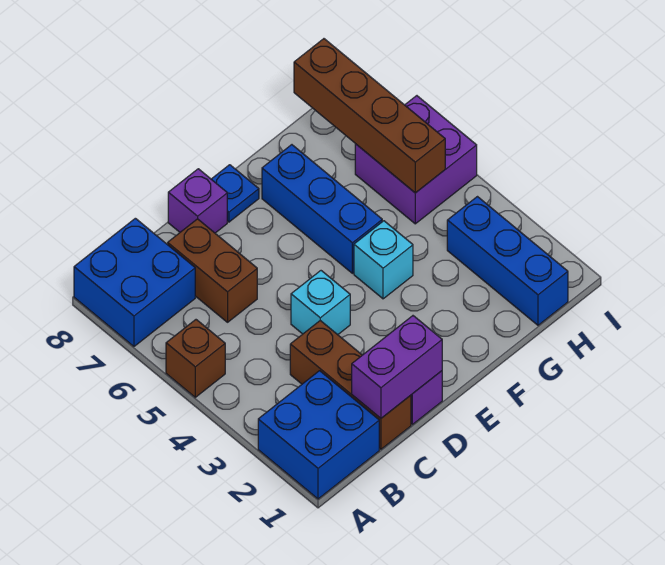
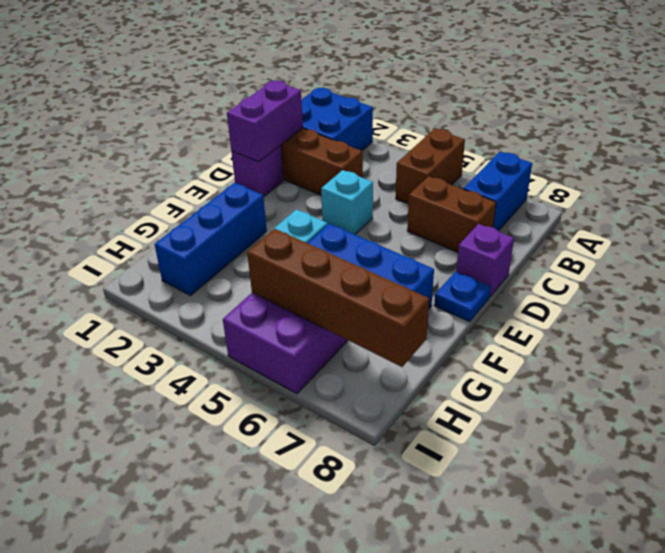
brown brick A5 level 1 -> brown brick A5:B5 level 1
blue brick A7:B8 level 1 -> blue brick A7:B7 level 1
blue brick H1:H3 level 1 -> blue brick F2:H2 level 1

